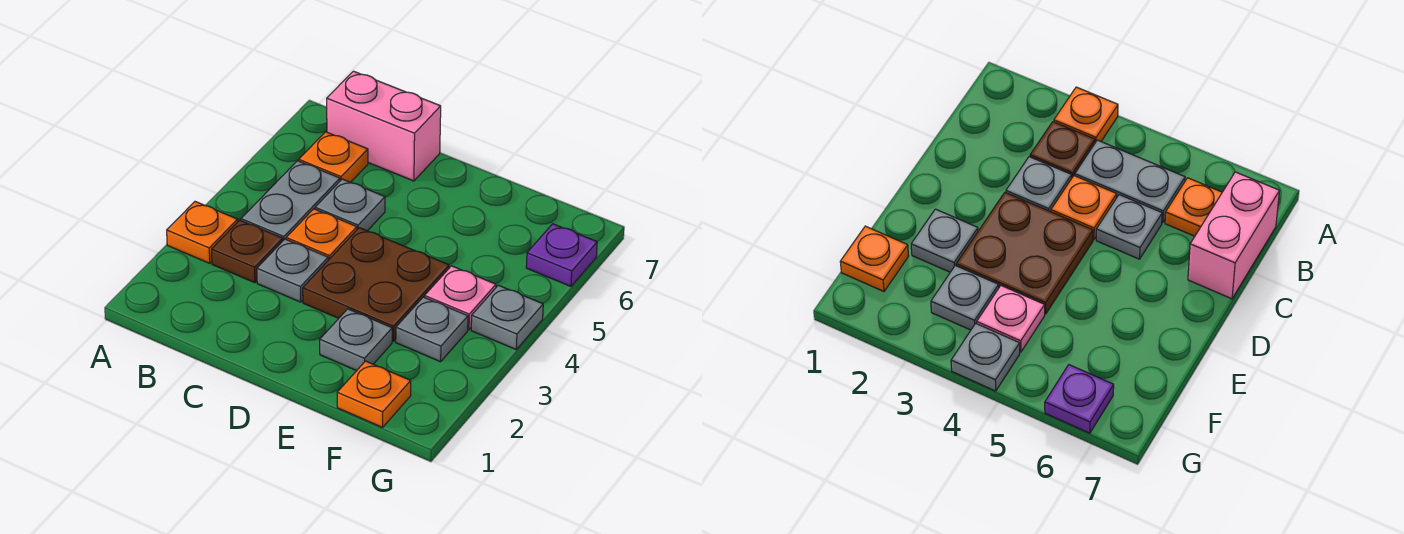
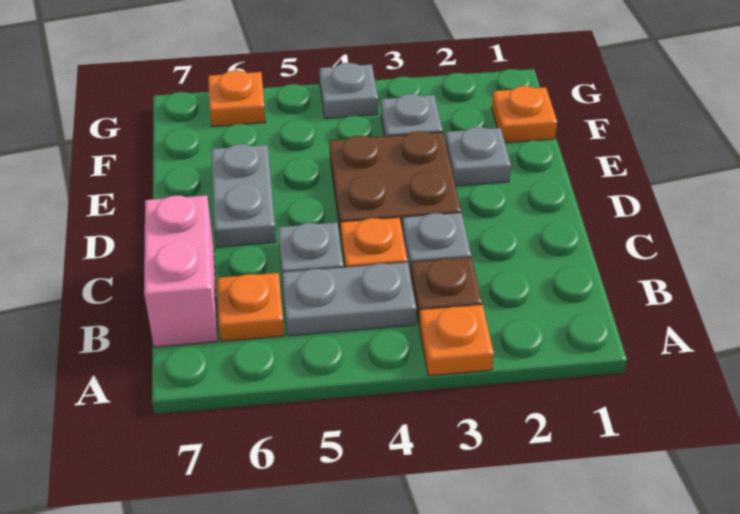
none -> grey plate D6:E6 level 1
pink plate F4 level 1 -> none
purple plate G6 level 1 -> orange plate G6 level 1

